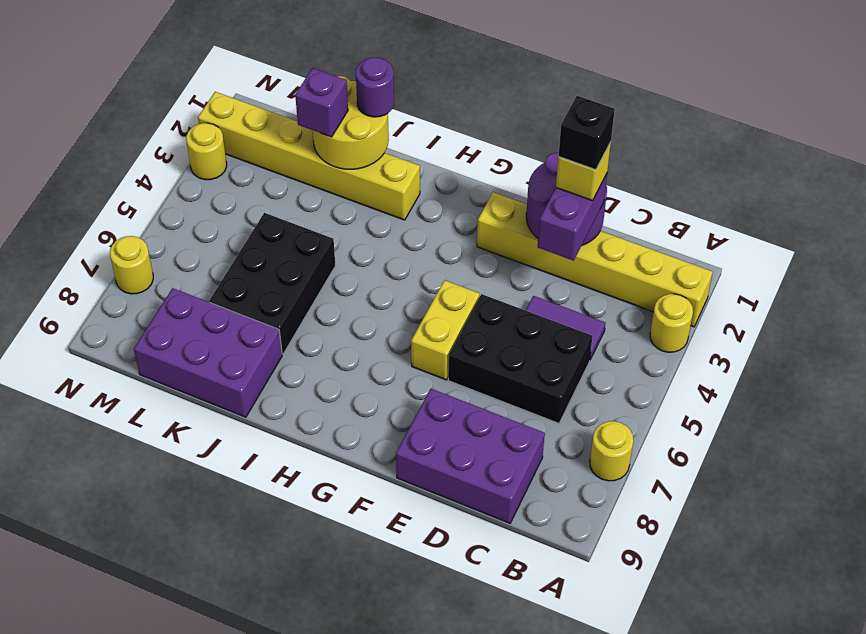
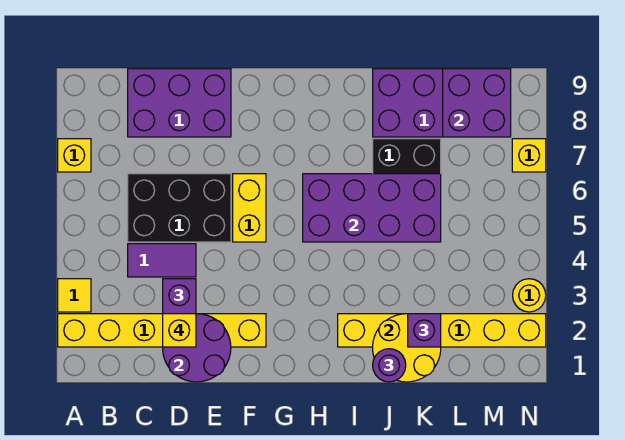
yellow round brick A3 level 1 -> yellow tile A3 level 1
yellow round brick A7 level 1 -> yellow brick A7 level 1
black brick D2 level 5 -> none
none -> purple brick H5:K6 level 2
none -> purple brick L8:M9 level 2
yellow round brick N7 level 1 -> yellow brick N7 level 1

